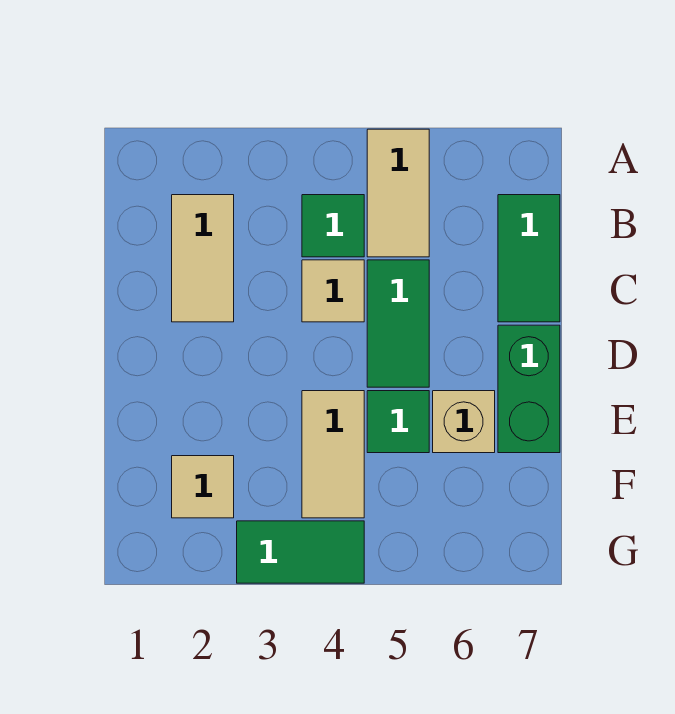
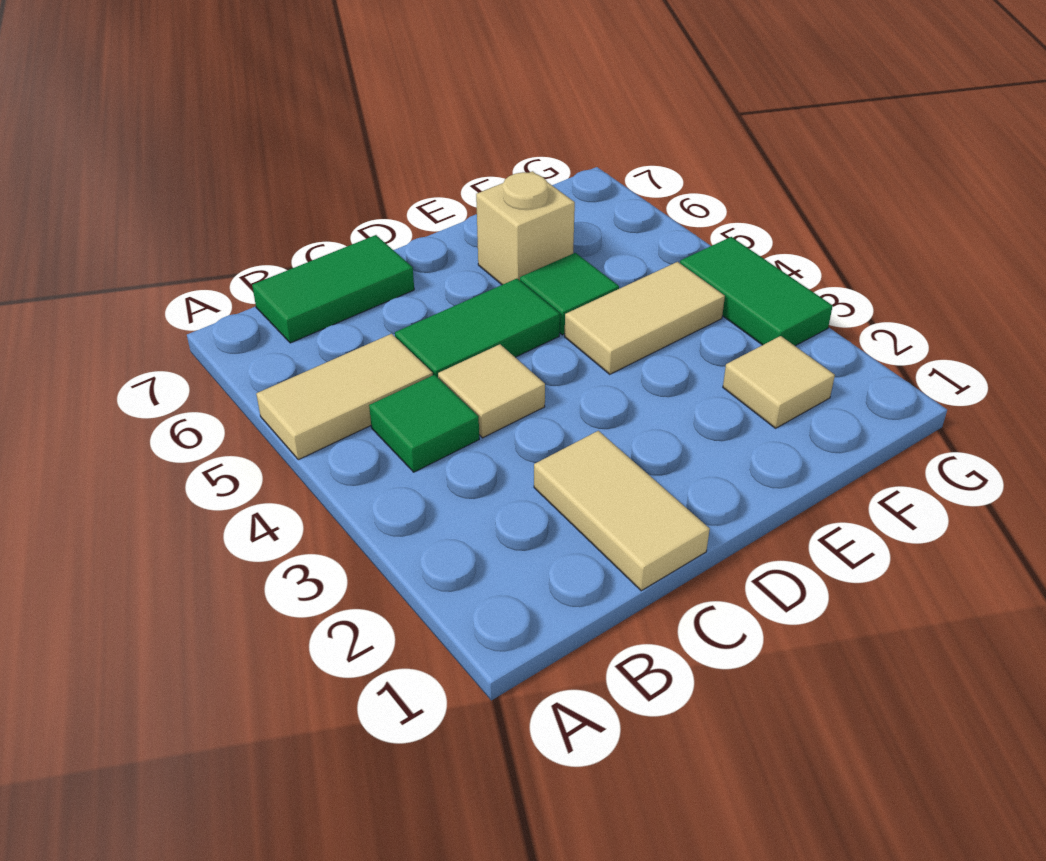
tan tile B2:C2 level 1 -> tan tile C1:C2 level 1
green brick D7:E7 level 1 -> none

